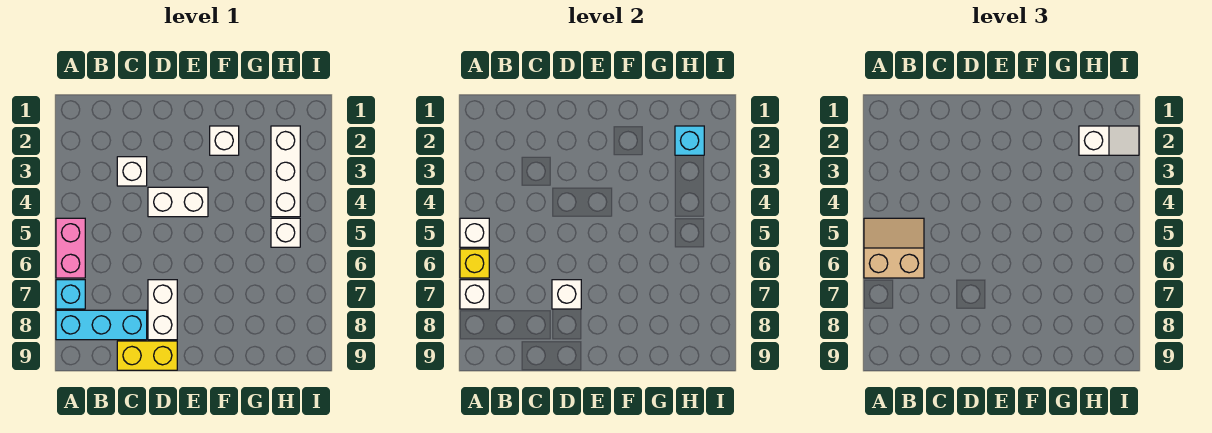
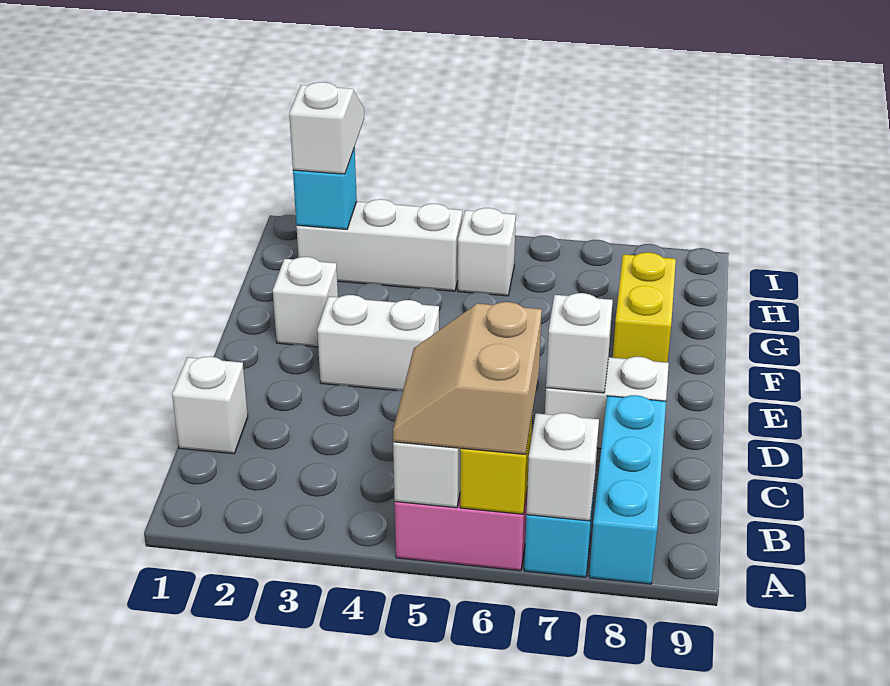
white brick C3 level 1 -> white brick C1 level 1
yellow brick C9:D9 level 1 -> yellow brick F8:G8 level 1
white brick D4:E4 level 1 -> white brick E3:E4 level 1

